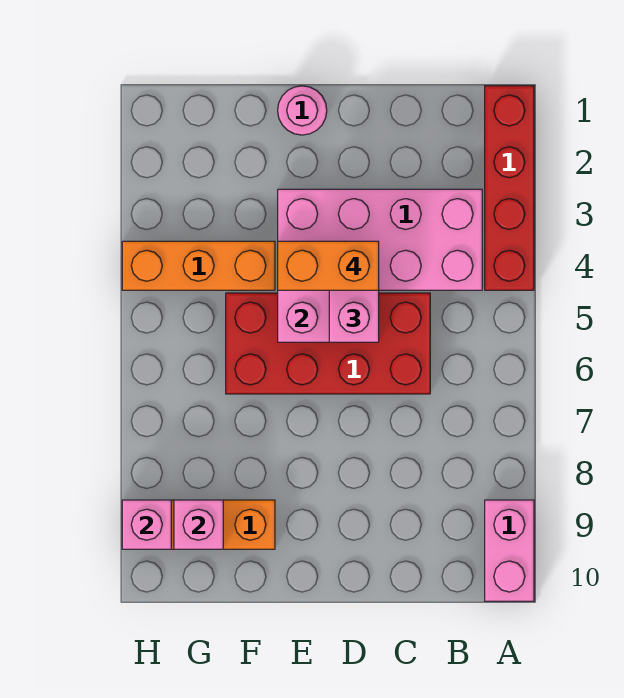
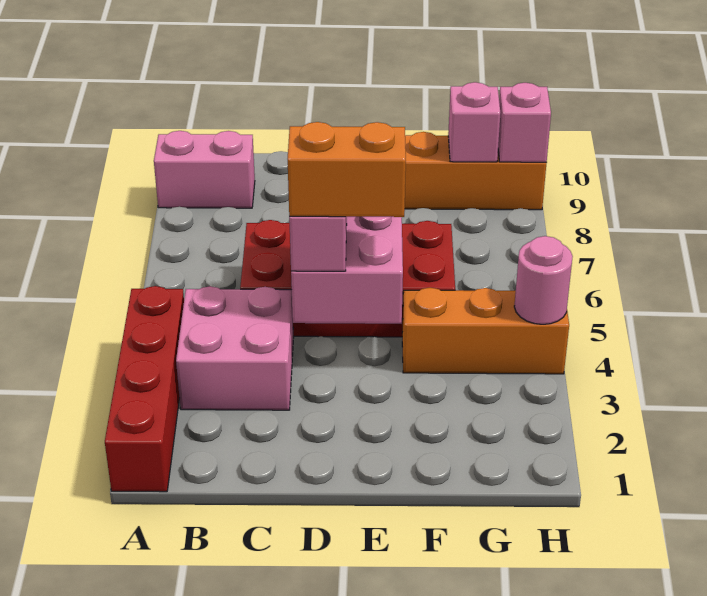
pink brick A9:A10 level 1 -> pink brick A9:B9 level 1
pink brick B3:E4 level 1 -> pink brick B3:C4 level 1
pink round brick E1 level 1 -> pink round brick H4 level 2

